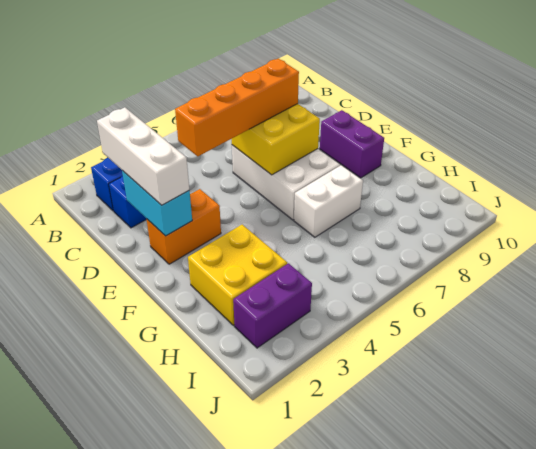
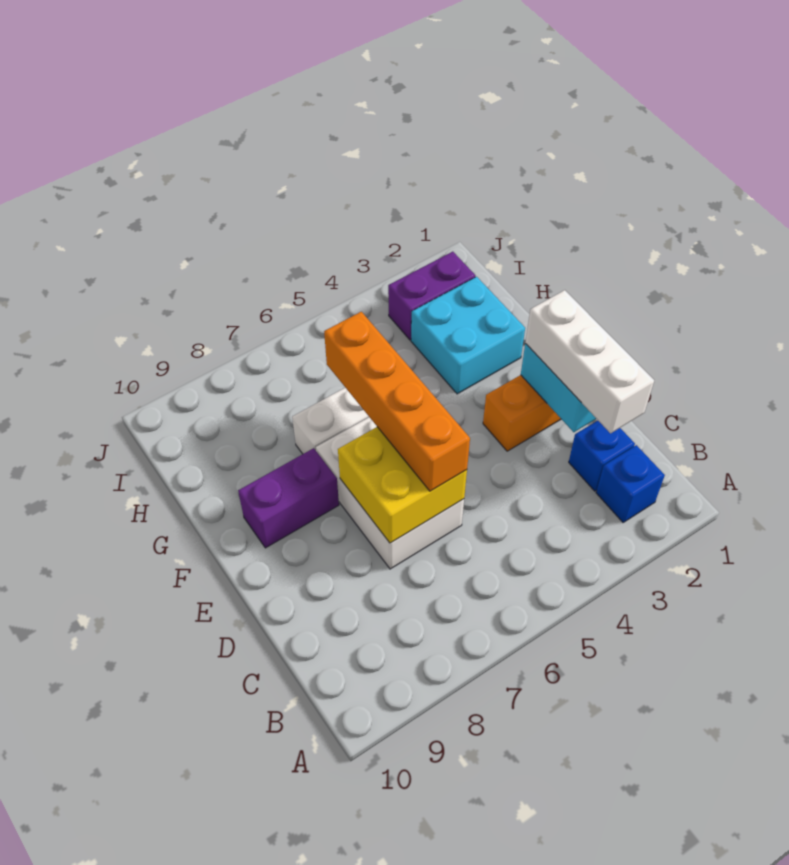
orange brick D4:D7 level 3 -> orange brick D6:G6 level 3
purple brick E9:F9 level 1 -> purple brick F8:F9 level 1
yellow brick G2:H3 level 1 -> cyan brick G2:H3 level 1

